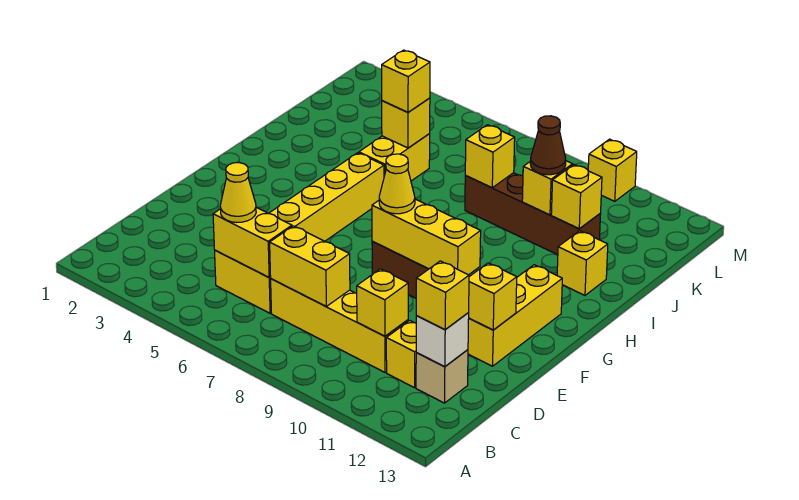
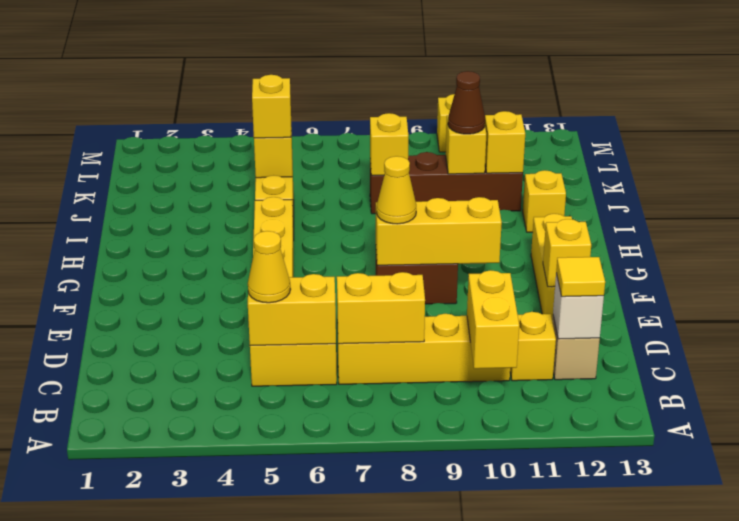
yellow brick C10 level 2 -> yellow brick B10:C10 level 2
yellow brick C12 level 3 -> yellow tile C12 level 3

